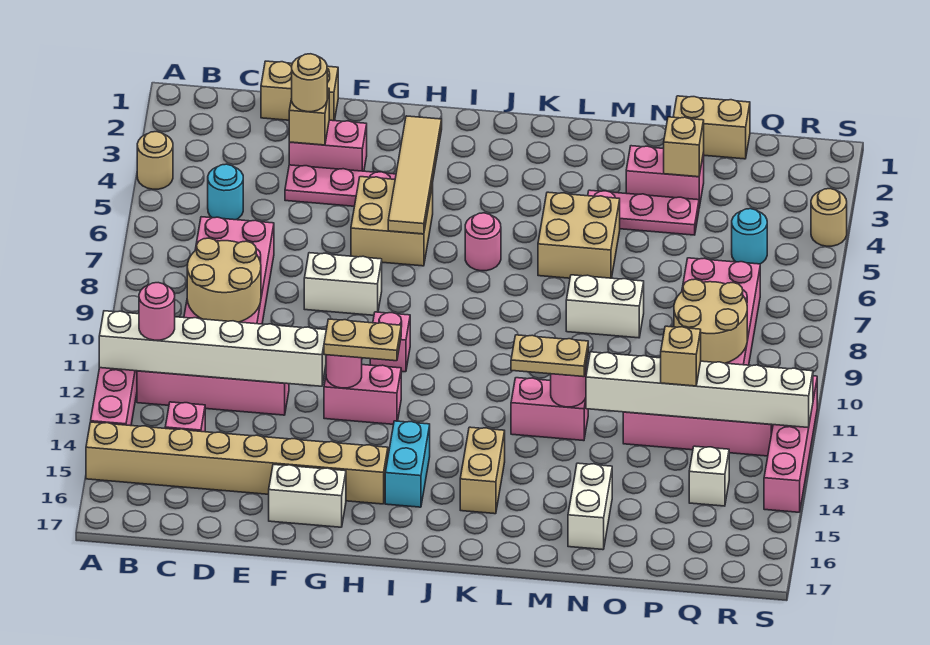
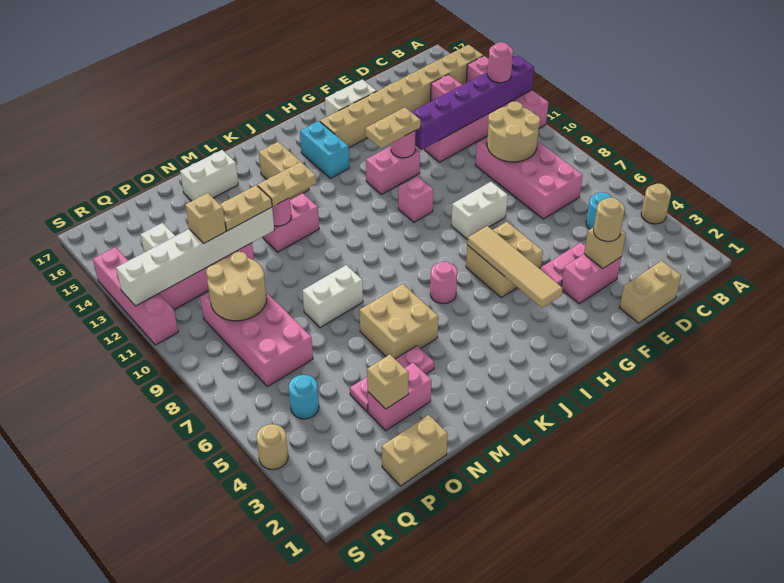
white brick A12:F12 level 2 -> purple brick A12:F12 level 2
none -> tan plate N12:O12 level 3
white brick N15:N16 level 1 -> white brick M16:N16 level 1

